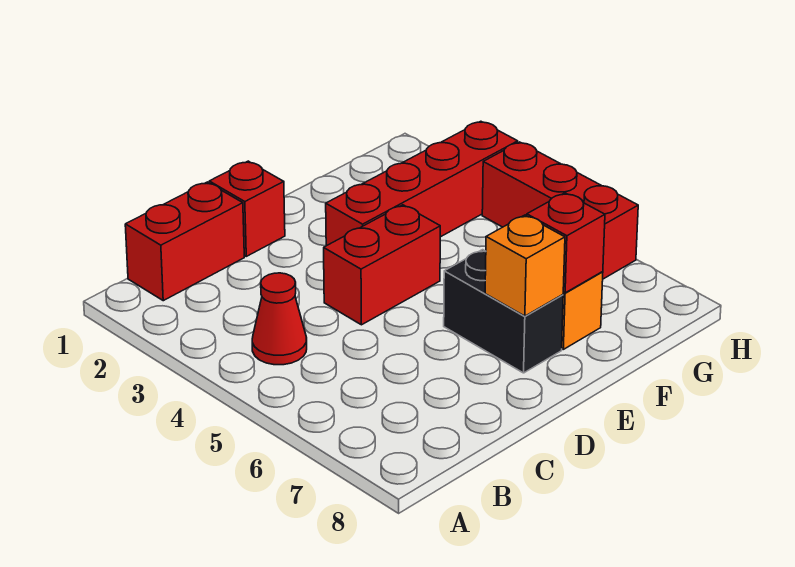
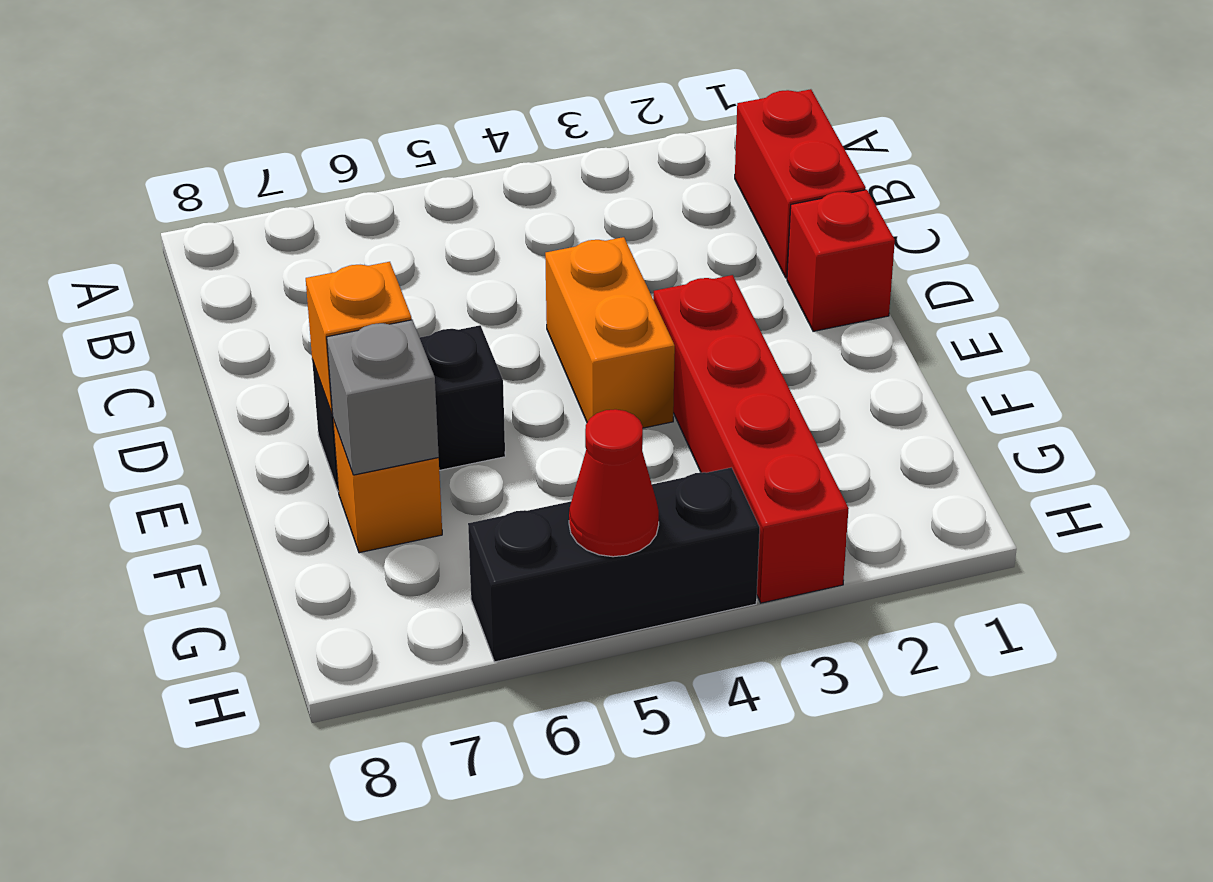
red cone B4 level 1 -> red cone H5 level 2
red brick D4:E4 level 1 -> orange brick D4:E4 level 1
red brick F7 level 2 -> grey brick F7 level 2
red brick H4:H6 level 1 -> black brick H4:H6 level 1

